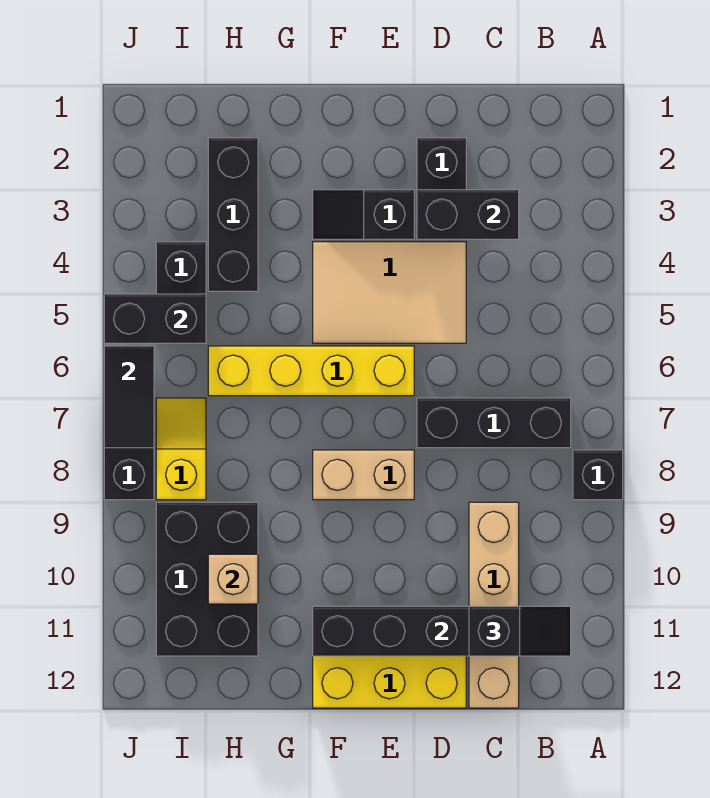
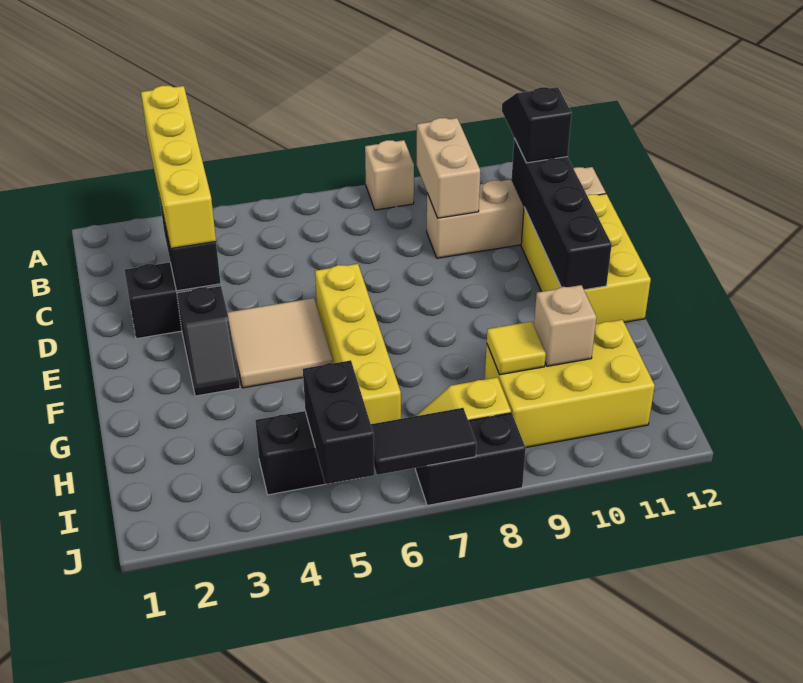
none -> yellow brick A3:D3 level 3
black brick A8 level 1 -> tan brick A8 level 1
black brick B7:D7 level 1 -> none
tan tile D4:F5 level 1 -> tan tile E4:F5 level 1
tan brick E8:F8 level 1 -> tan brick B9:C9 level 2
black brick H2:H4 level 1 -> none
black brick H9:I11 level 1 -> yellow brick H9:I11 level 1
none -> yellow tile H9 level 2

